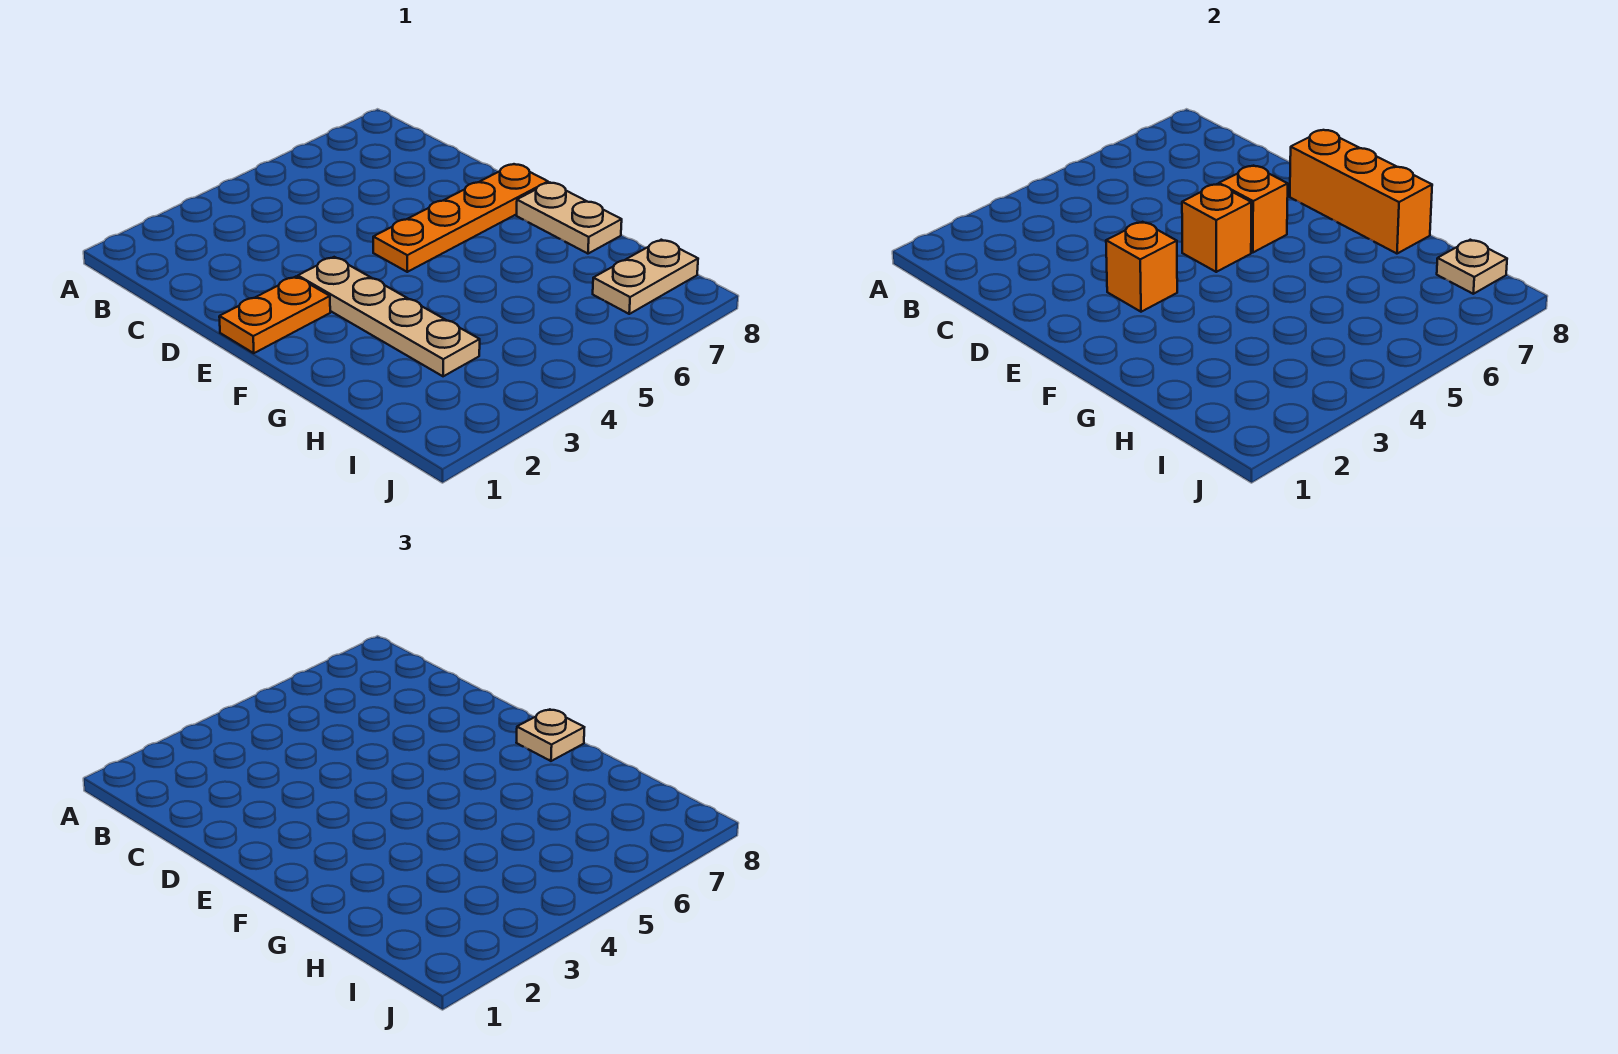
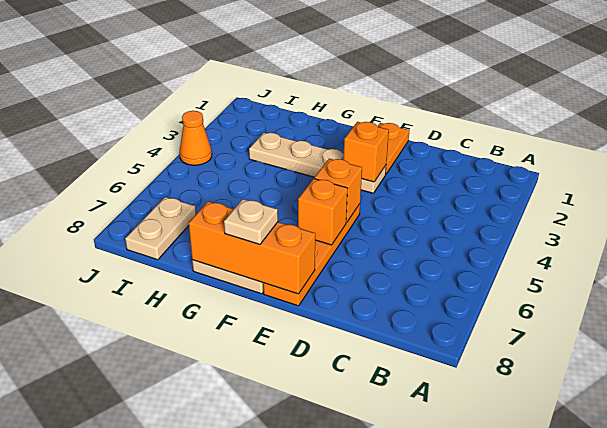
tan plate I8 level 2 -> none
none -> orange cone J4 level 1

